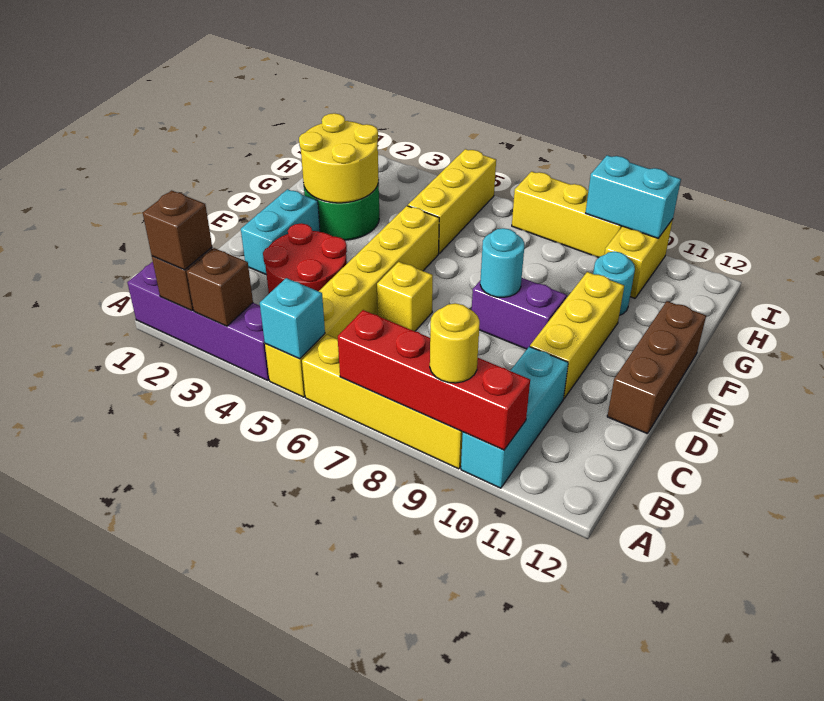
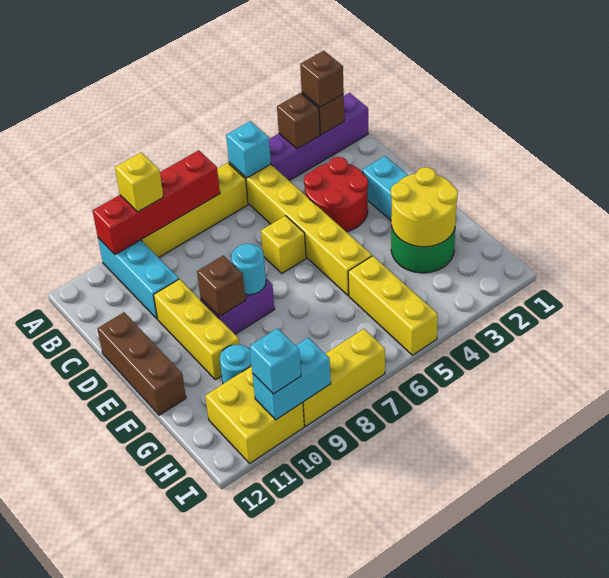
yellow round brick A9 level 3 -> yellow brick A9 level 3
none -> brown brick E9 level 2
yellow brick H10:I10 level 1 -> yellow brick H10:I11 level 1
none -> cyan brick I10 level 3

